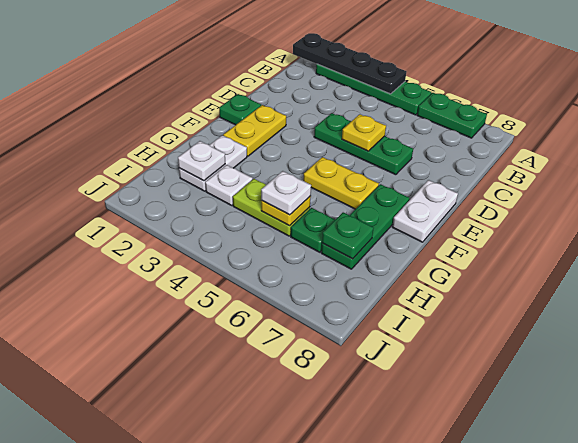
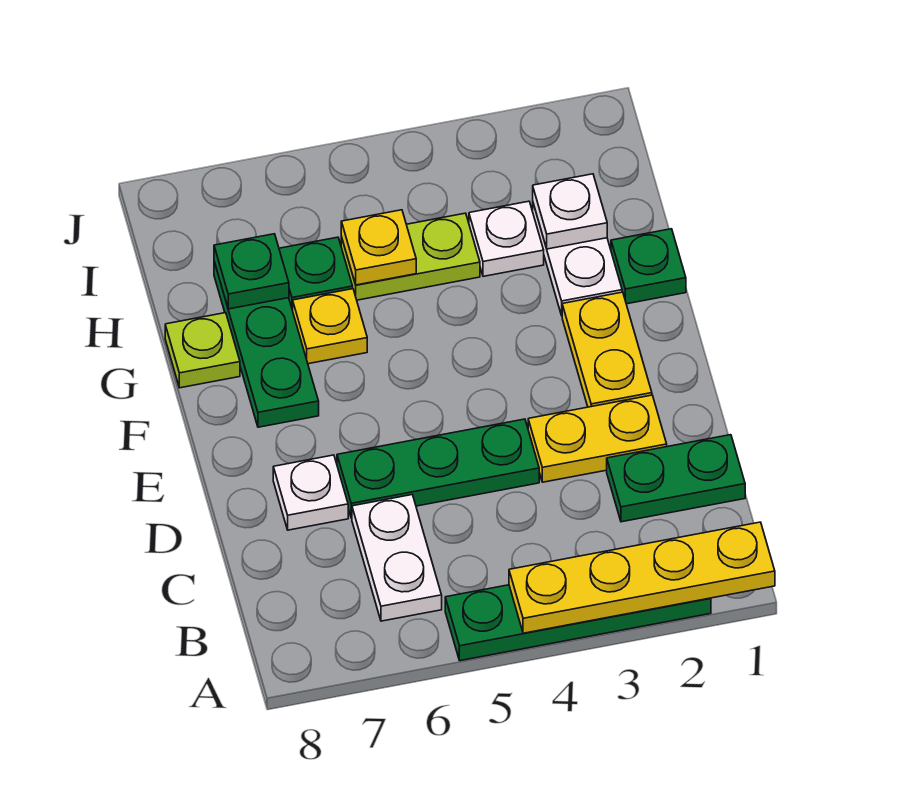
black plate A1:A4 level 2 -> yellow plate A1:A4 level 2
green plate A6:A7 level 1 -> green plate C1:C2 level 1
yellow plate D5 level 2 -> yellow plate G6 level 1
green plate E1 level 1 -> green plate G1 level 1
white plate E8:F8 level 1 -> white plate B6:C6 level 1
yellow plate F5:F6 level 1 -> yellow plate D2:D3 level 1
none -> lime plate G8 level 1
white plate H5 level 3 -> white plate D7 level 1

